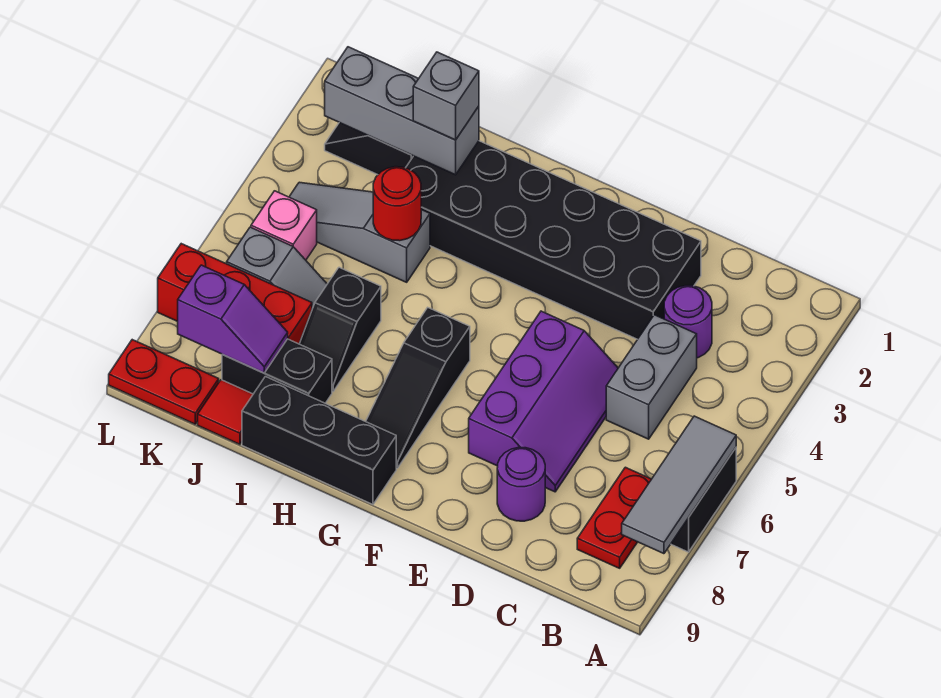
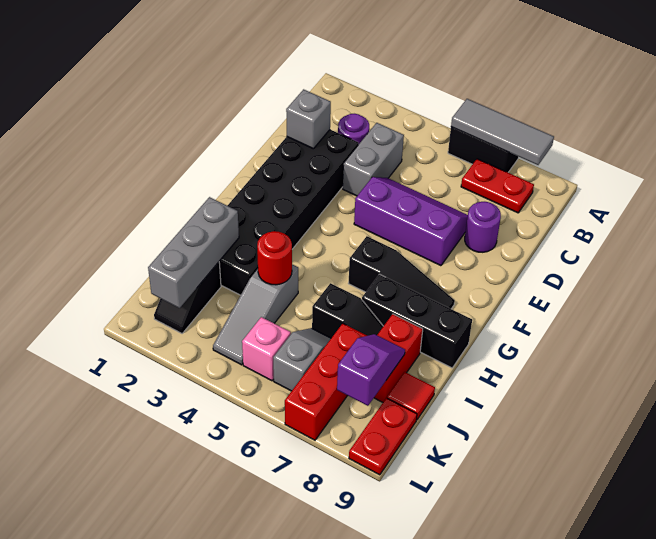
grey brick C4:C5 level 1 -> grey brick C4:D4 level 1
black brick G9:I9 level 1 -> black brick H7:H9 level 1
grey brick I2 level 3 -> grey brick D2 level 2
black brick I8:J8 level 1 -> red brick I8:J8 level 1

